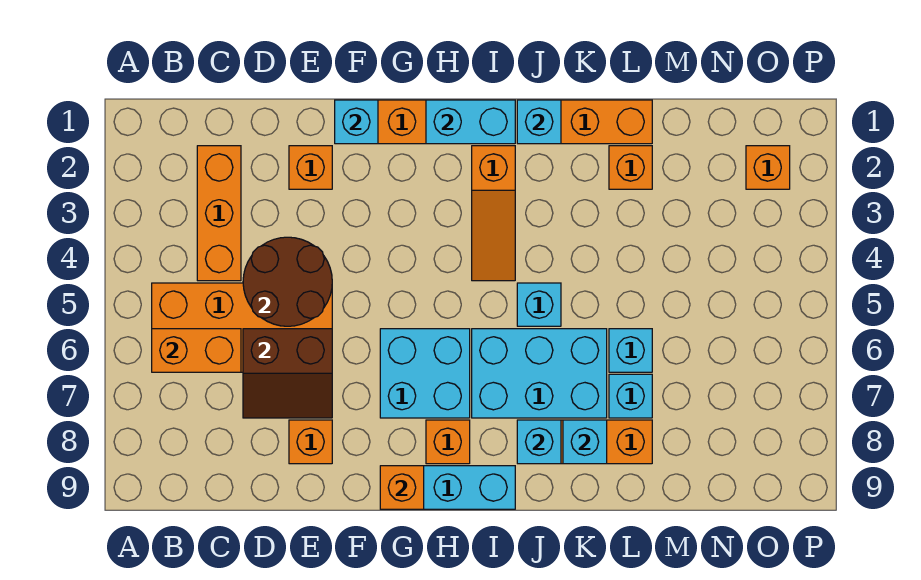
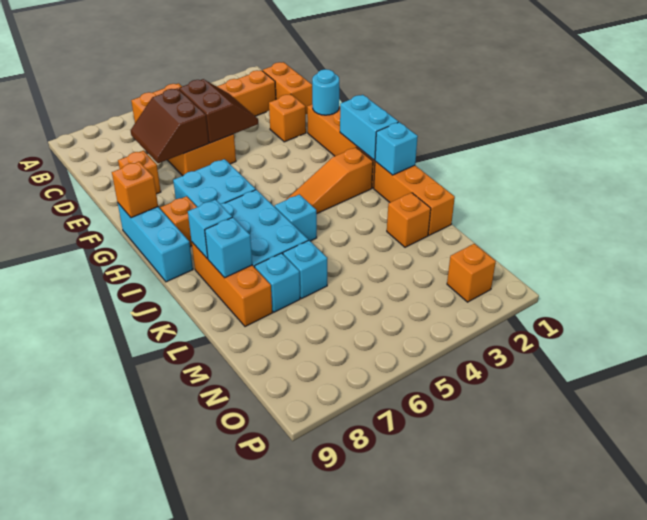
orange brick B6:C6 level 2 -> orange brick C1:D1 level 1
brown round brick D4:E5 level 2 -> brown slope D4:E5 level 2 top 5
cyan brick F1 level 2 -> cyan round brick F1 level 2

